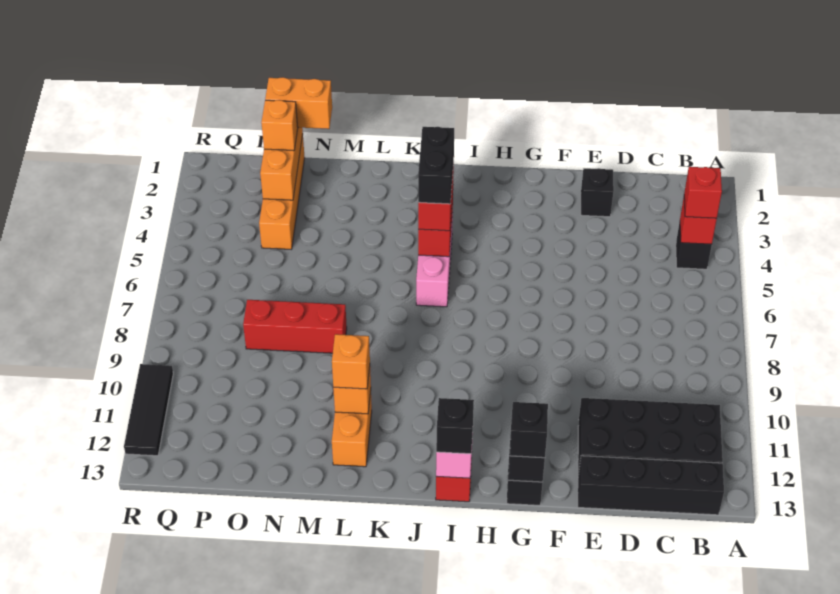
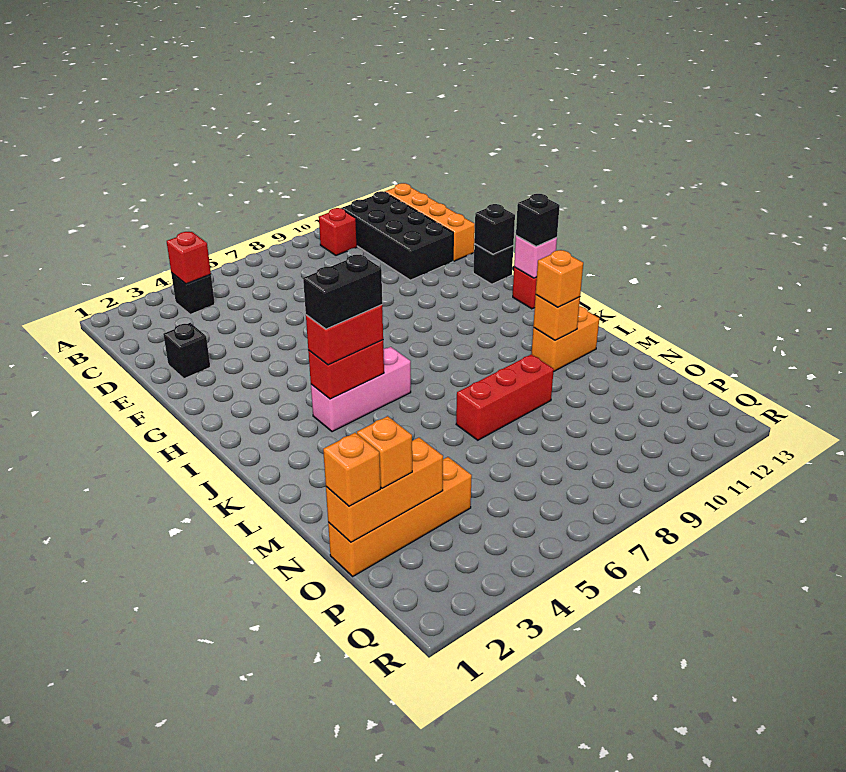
red brick B4 level 3 -> red brick B10 level 1
black brick B13:E13 level 1 -> orange brick B13:E13 level 1
black brick G13 level 3 -> none
red brick M8:O8 level 1 -> red brick M7:M9 level 1
orange brick N1:O1 level 3 -> orange brick O1 level 3
black tile R10:R12 level 1 -> none

